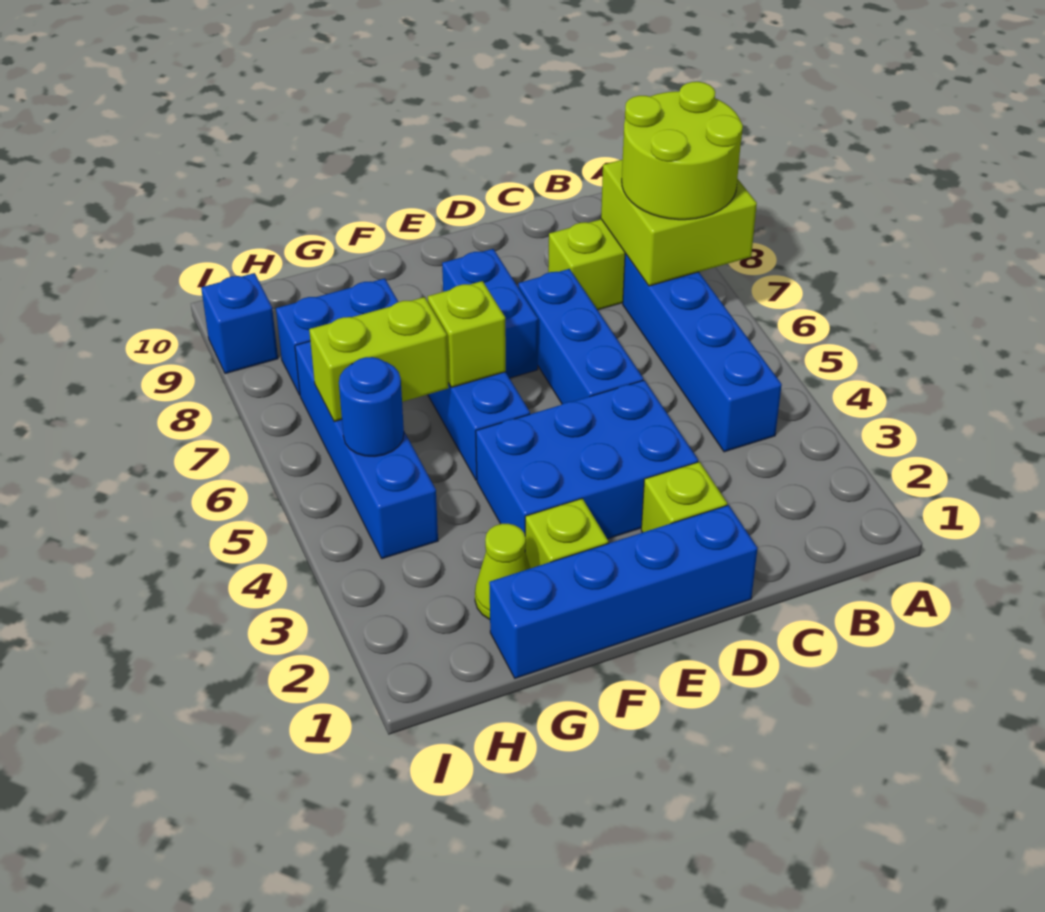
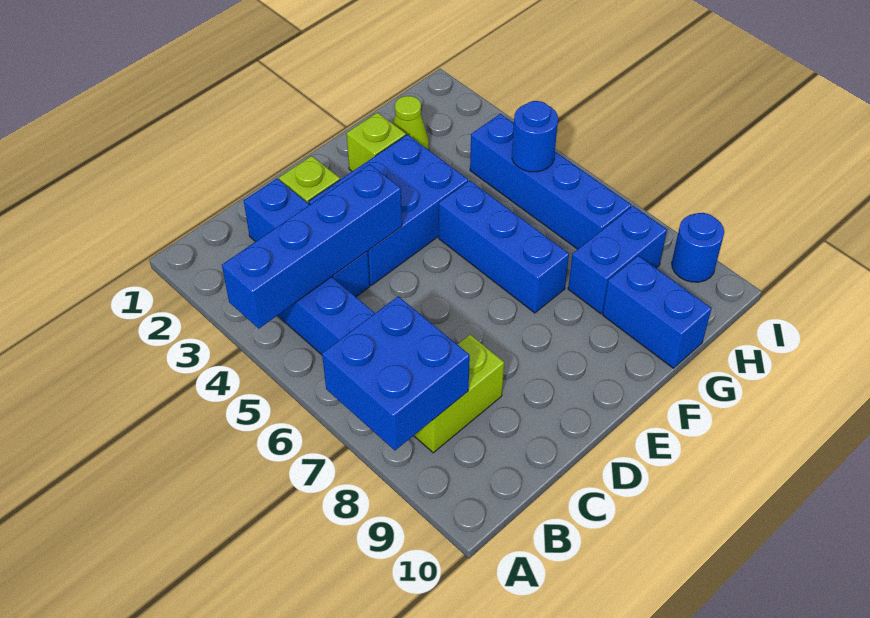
lime brick A7:B8 level 2 -> blue brick A7:B8 level 2
lime round brick A7:B8 level 3 -> none
blue brick D1:G1 level 1 -> blue brick A4:D4 level 2
blue brick D5:D7 level 1 -> blue brick C2:C4 level 1
blue brick E7:E8 level 1 -> blue brick G9:G10 level 1
lime brick F6 level 2 -> none
lime brick G6:H6 level 2 -> none
blue brick I9 level 1 -> blue round brick I9 level 1

